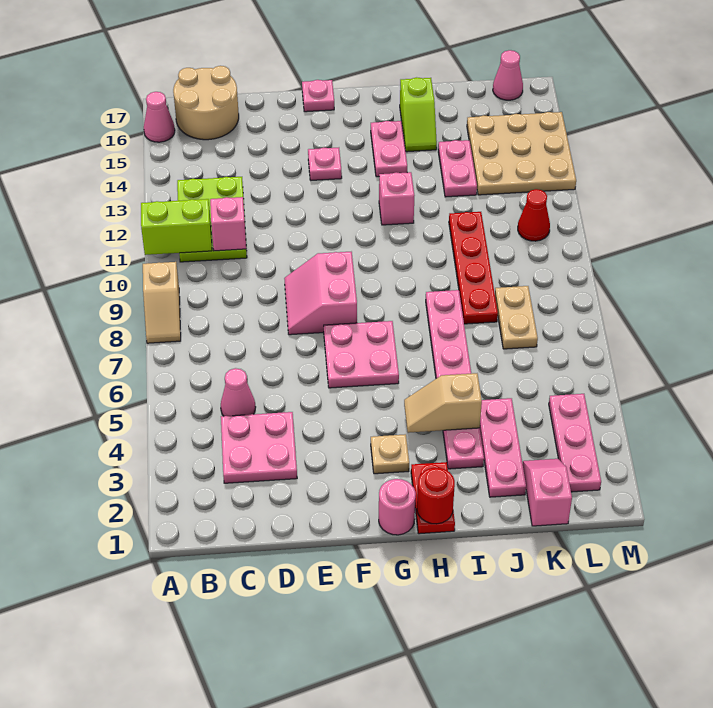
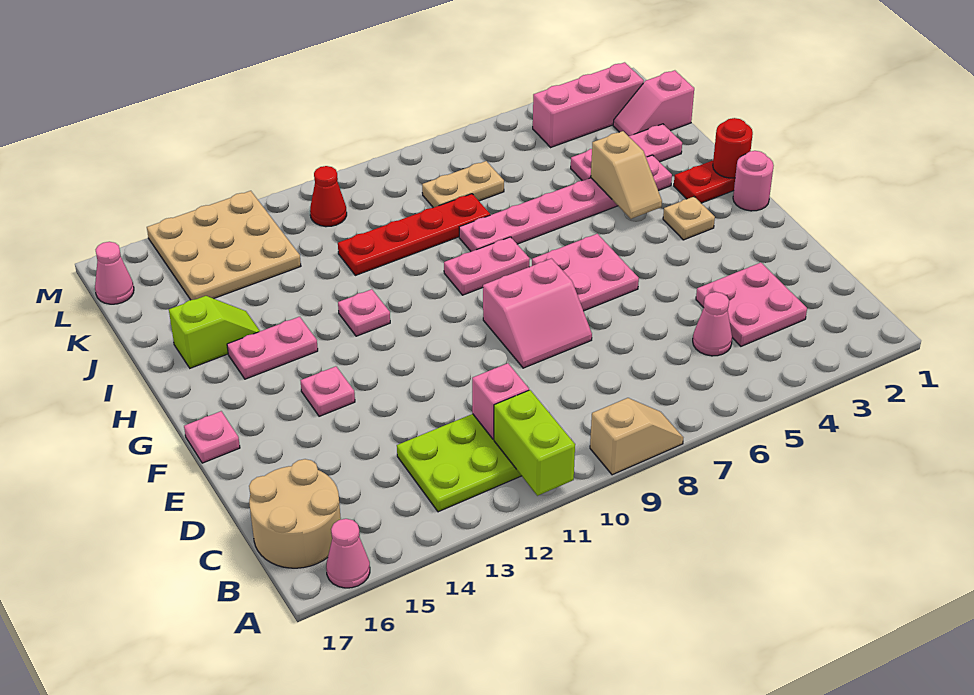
pink brick H12 level 1 -> pink plate H12 level 1
pink plate J13:J14 level 1 -> pink plate H8:H9 level 1
pink plate L2:L4 level 1 -> pink brick L2:L4 level 1

